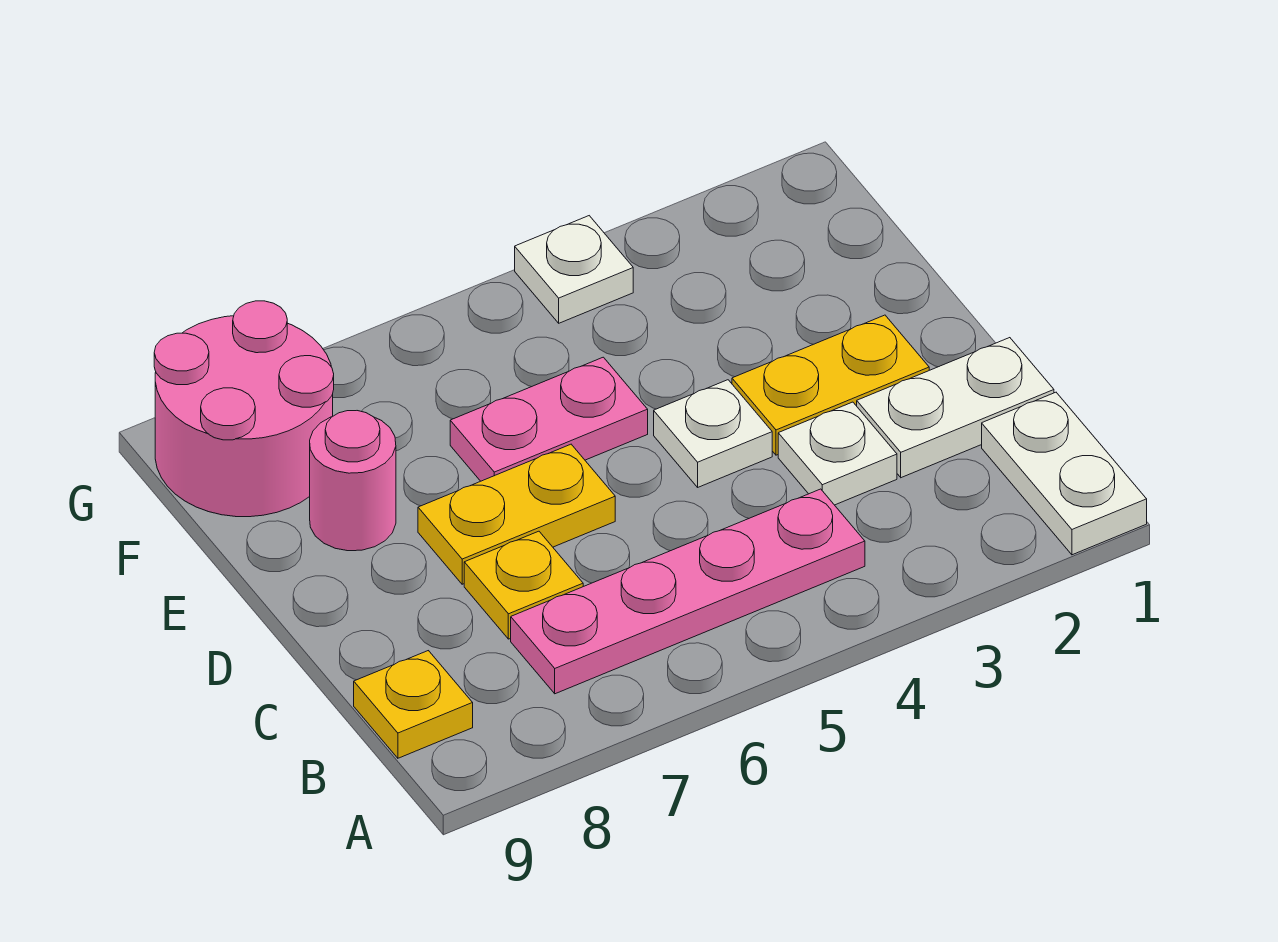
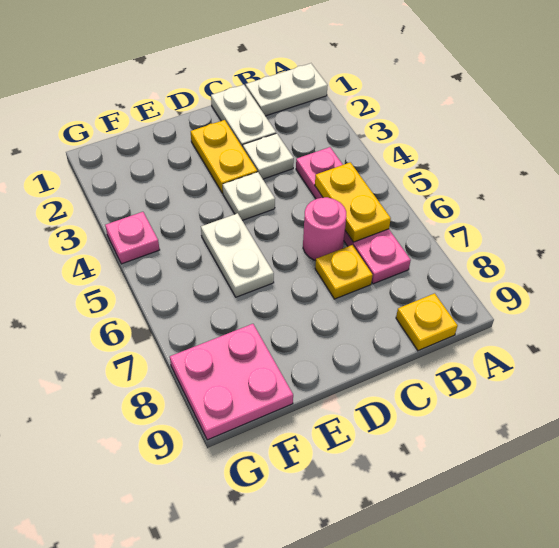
yellow plate D6:D7 level 1 -> yellow plate B5:B6 level 2
pink plate E5:E6 level 1 -> white plate E5:E6 level 1
pink round brick E8 level 1 -> pink round brick C6 level 1
pink round brick F8:G9 level 1 -> pink plate F8:G9 level 1
white plate G4 level 1 -> pink plate G4 level 1

